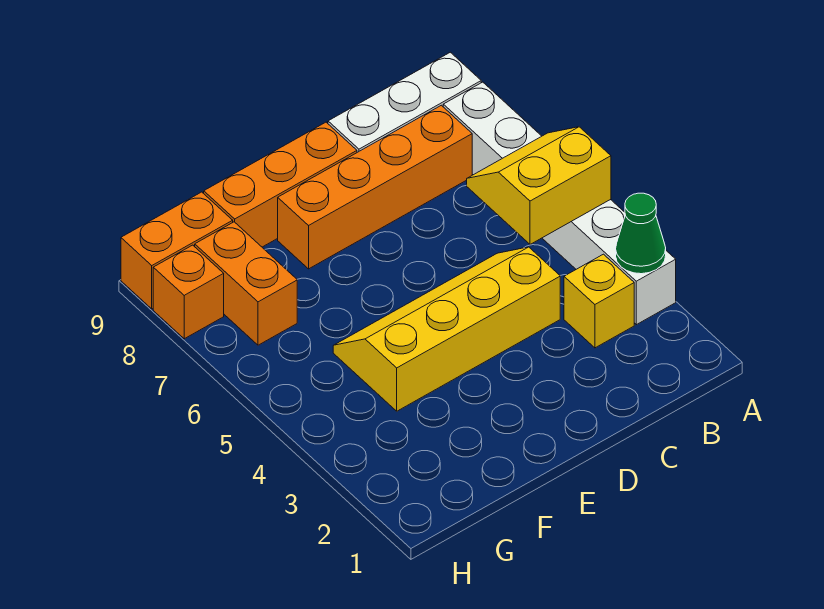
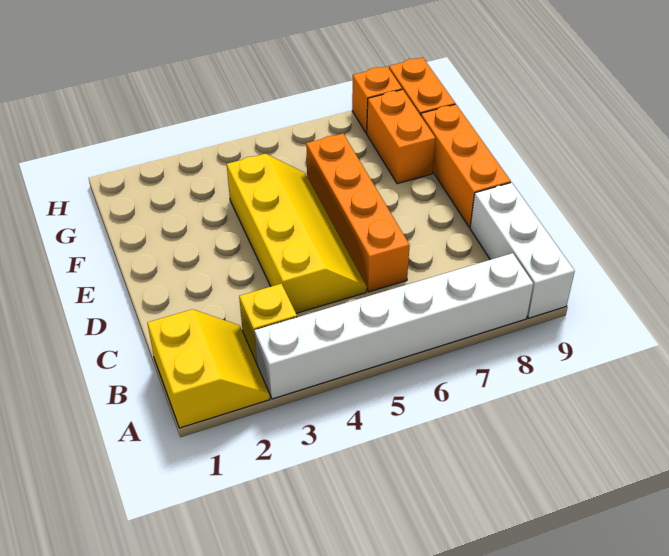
green cone A3 level 2 -> none
yellow slope A5:B6 level 2 top 5 -> yellow slope A1:B2 level 1 top 1
orange brick B8:E8 level 1 -> orange brick C6:F6 level 1
orange brick G7:G8 level 1 -> orange brick F8:G8 level 1

